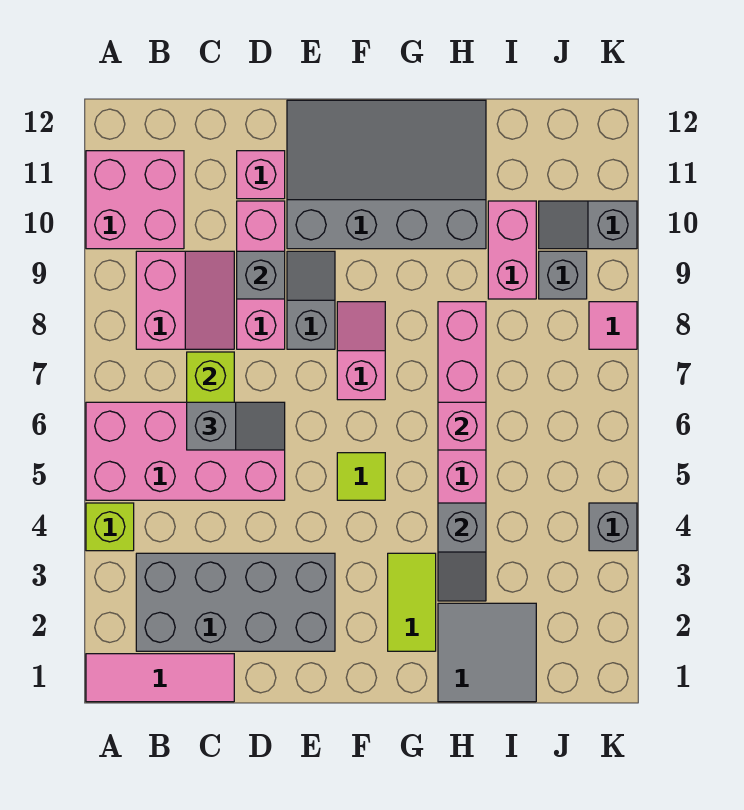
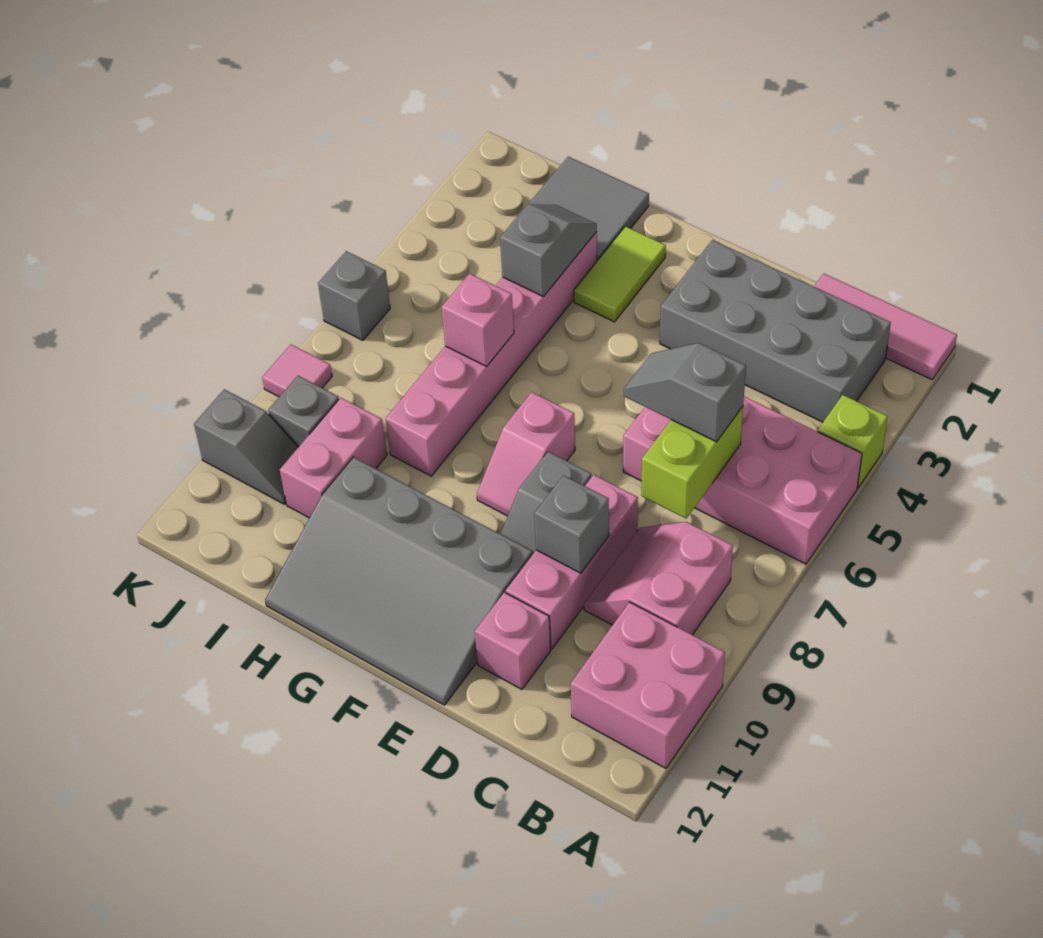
lime tile F5 level 1 -> none
grey brick K4 level 1 -> grey brick K6 level 1

